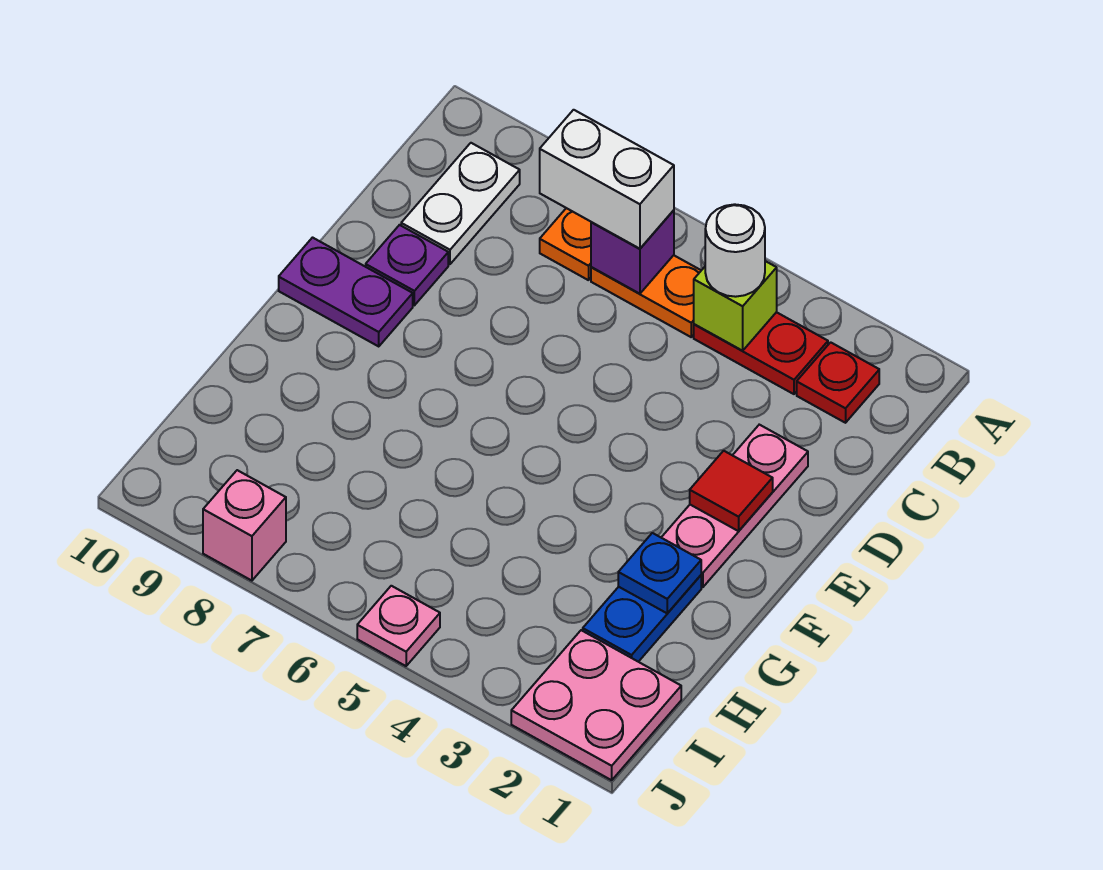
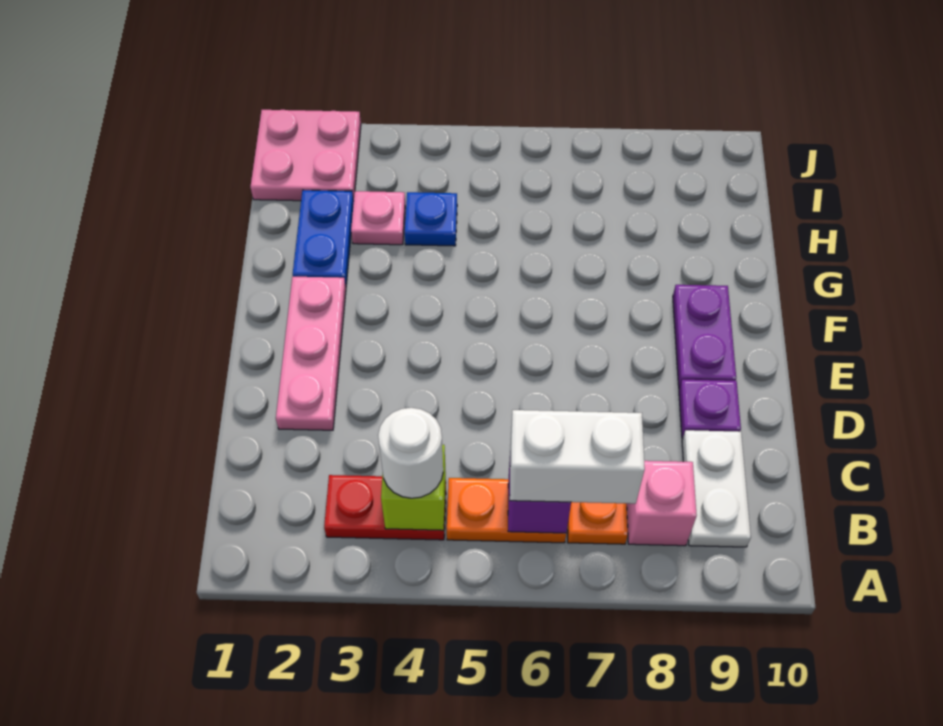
red plate B2 level 1 -> none
red tile E2 level 2 -> none
purple plate E9:E10 level 1 -> purple plate E9:F9 level 1
blue plate G2 level 2 -> blue plate H4 level 1
pink plate J5 level 1 -> pink plate H3 level 1
pink brick J8 level 1 -> pink brick B8 level 1

